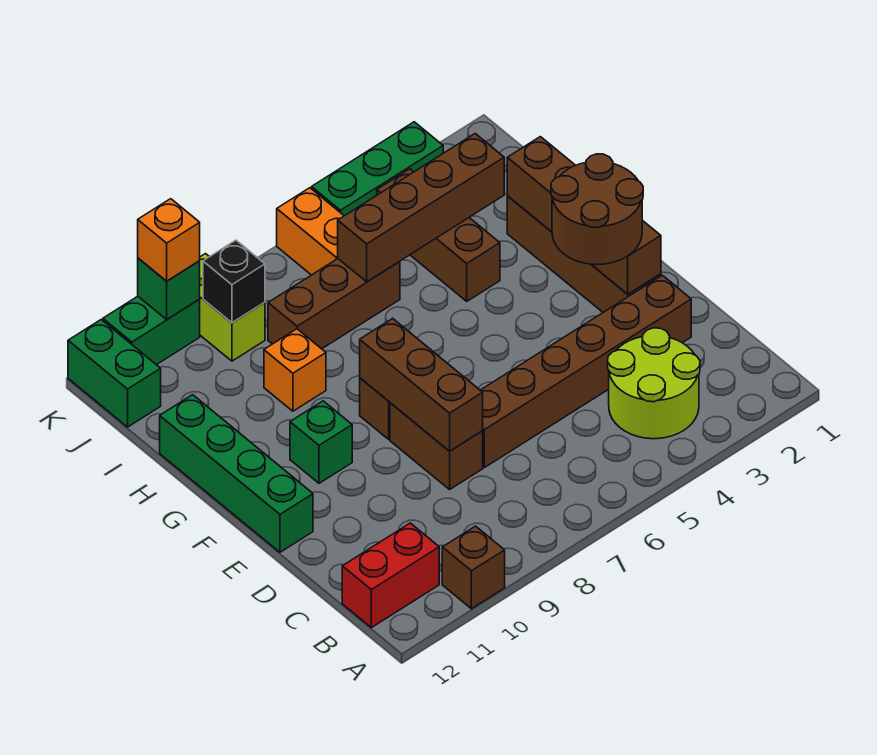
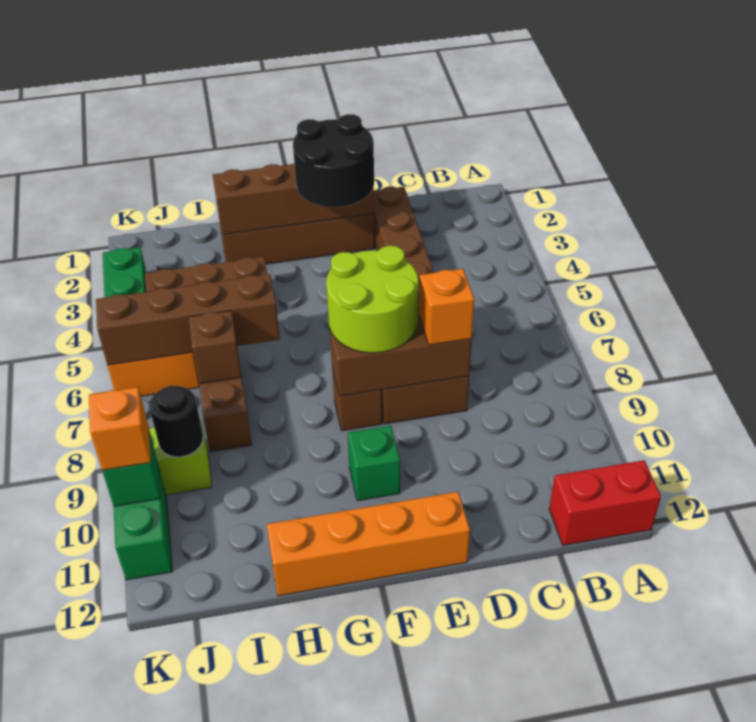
brown brick A10 level 1 -> brown brick I7 level 2
lime round brick B3:C4 level 1 -> lime round brick E7:F8 level 3
red brick B11:B12 level 1 -> red brick A12:B12 level 1
brown round brick E2:F3 level 3 -> black round brick E2:F3 level 3
green brick E12:H12 level 1 -> orange brick E12:H12 level 1
orange brick H9 level 1 -> orange brick D8 level 3
brown brick I3:I6 level 2 -> brown brick H6:K6 level 2
black brick J9 level 2 -> black round brick J9 level 2
green brick J12:K12 level 1 -> none

